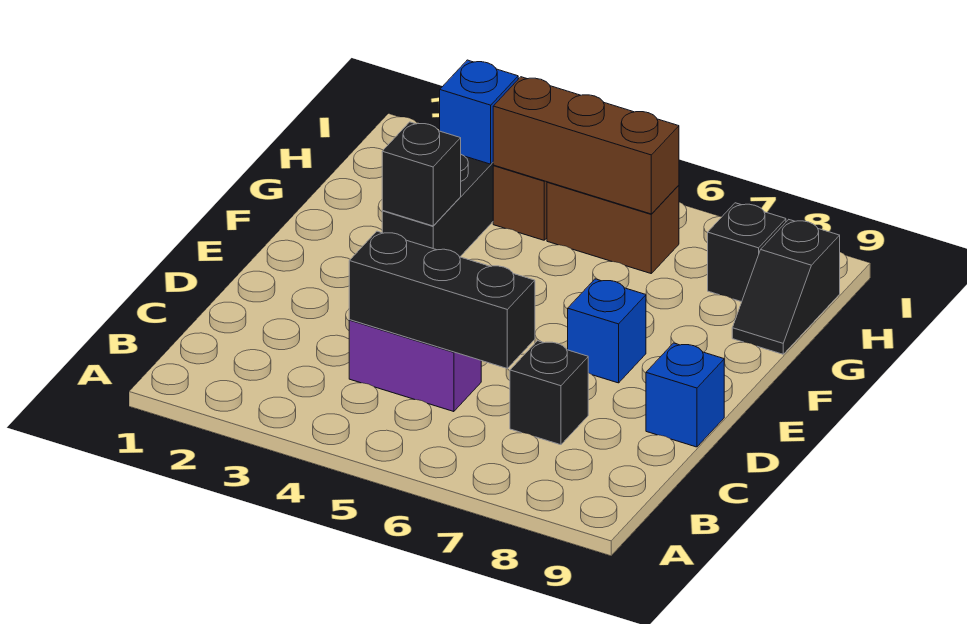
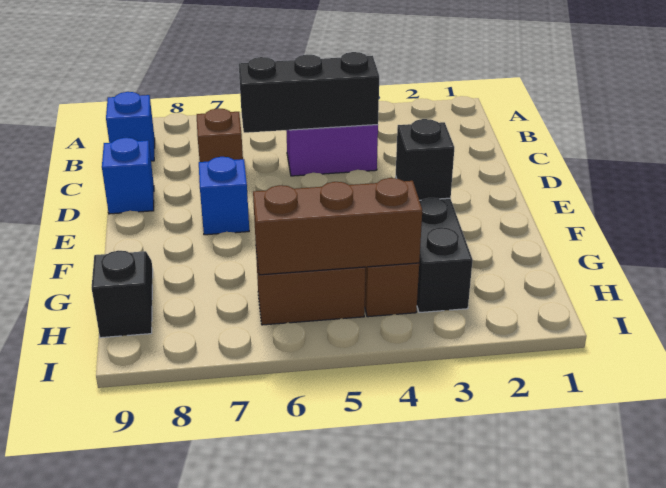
black brick C7 level 1 -> brown brick C7 level 1
blue brick H3 level 2 -> blue brick B9 level 1
black brick H8 level 1 -> none

